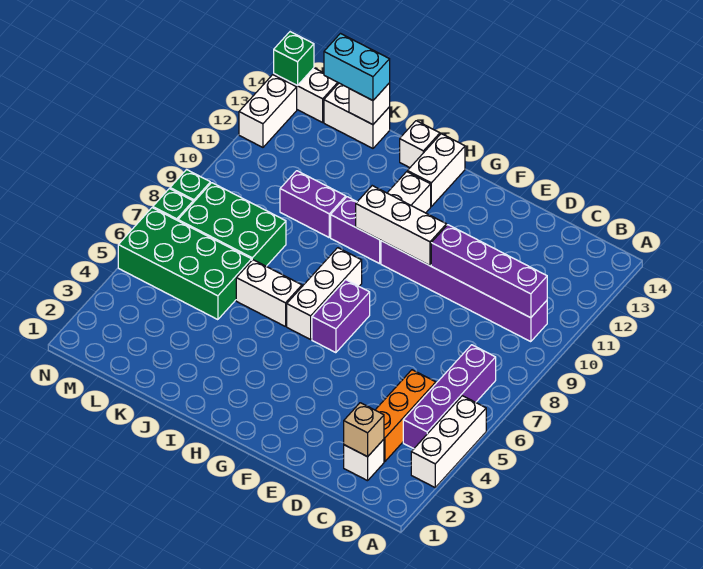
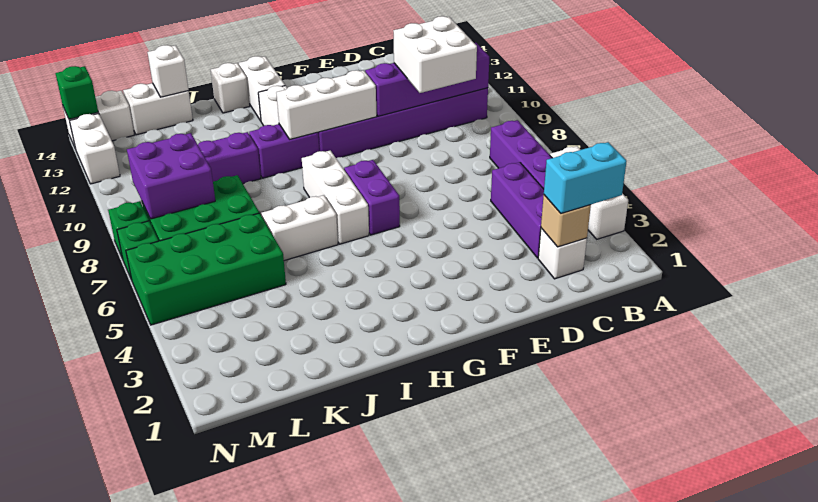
orange brick C3:C5 level 1 -> purple brick C3:C5 level 1
none -> white brick C9:D10 level 3
cyan brick K14:L14 level 3 -> cyan brick B2:C2 level 3
none -> purple brick L8:M9 level 2

